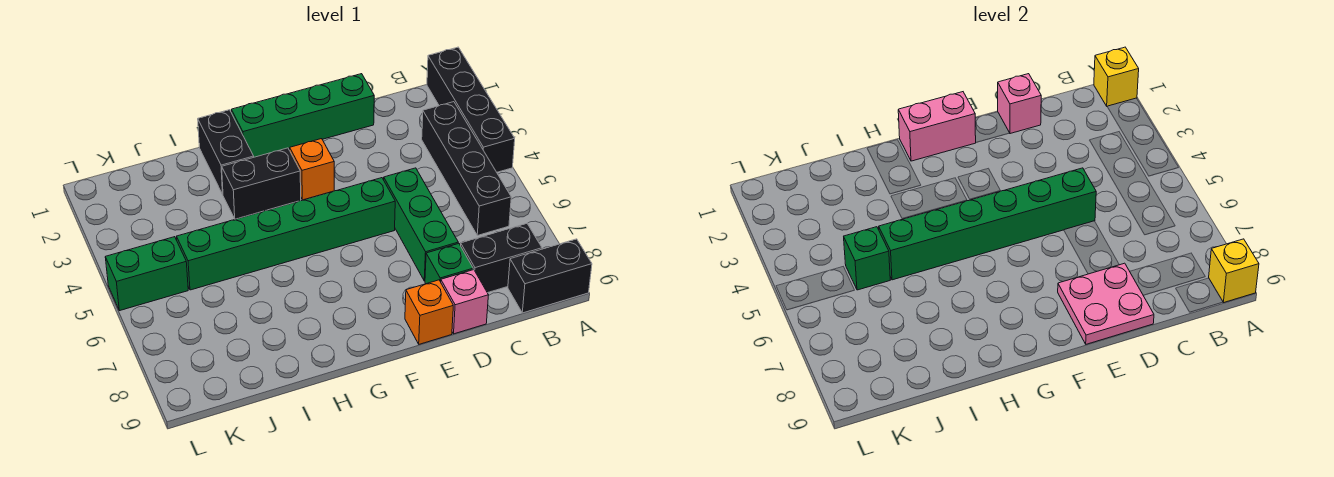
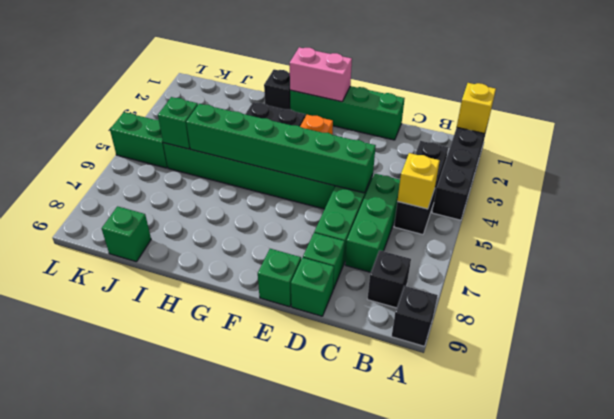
black brick A9:B9 level 1 -> black brick A9 level 1
yellow brick A9 level 2 -> yellow brick B5 level 2
black brick B3:B6 level 1 -> black brick B3:B5 level 1
black brick B8:C8 level 1 -> black brick B8 level 1
none -> green brick C5:C7 level 1
pink brick D1 level 2 -> none
pink plate D8:E9 level 2 -> none
pink brick D9 level 1 -> green brick D9 level 1
orange brick E9 level 1 -> green brick E9 level 1
black brick H1:H2 level 1 -> black brick H1 level 1
none -> green brick J9 level 1

